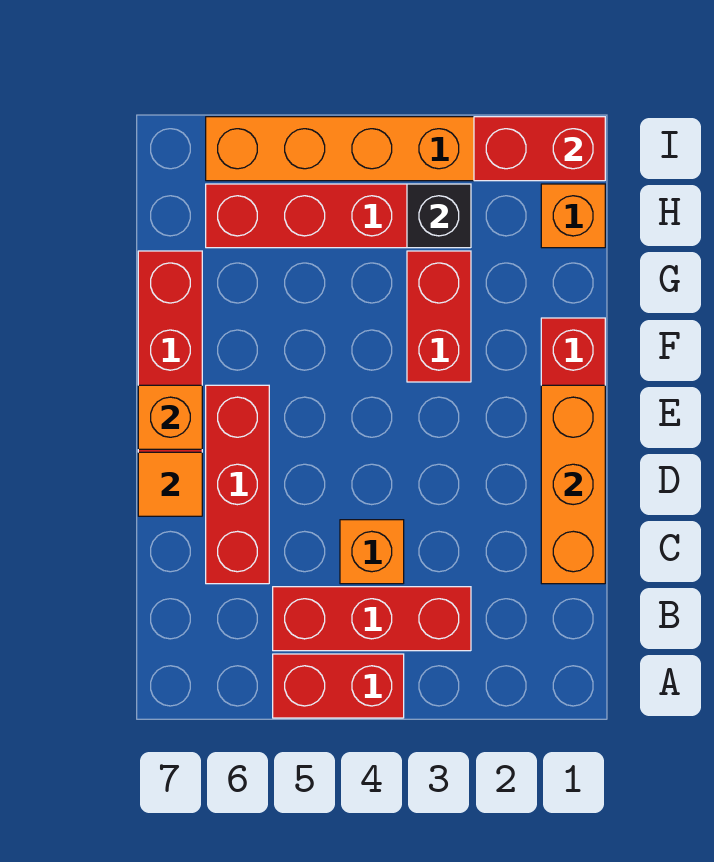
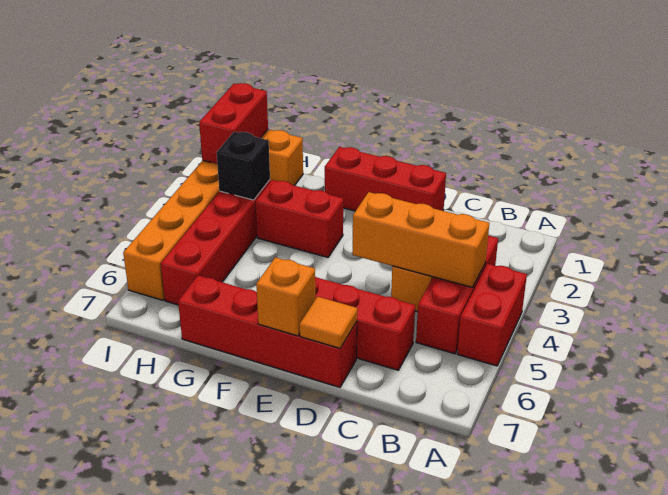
orange brick C1:E1 level 2 -> orange brick B4:D4 level 2

